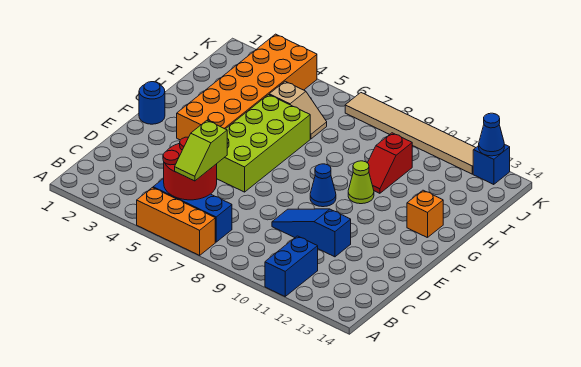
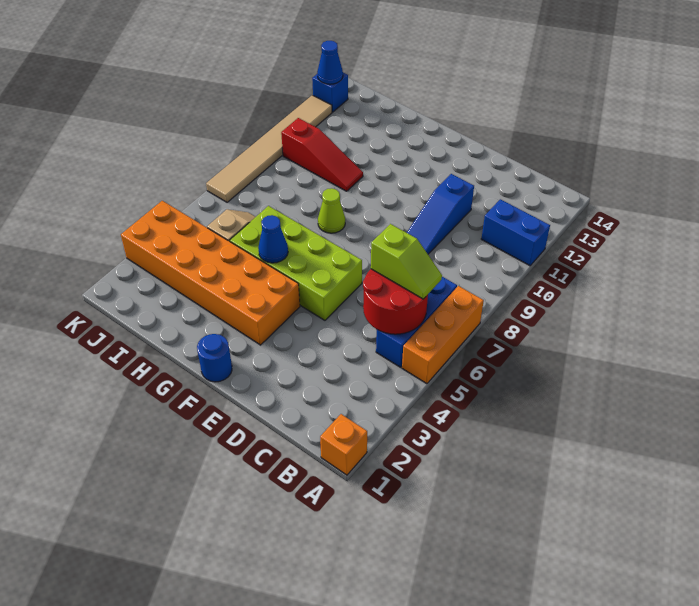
blue cone F9 level 1 -> blue cone G5 level 2
lime cone G10 level 1 -> lime cone G8 level 1
orange brick G13 level 1 -> orange brick A1 level 1
red slope H10:I10 level 1 top I -> red slope H10:J10 level 1 top J

